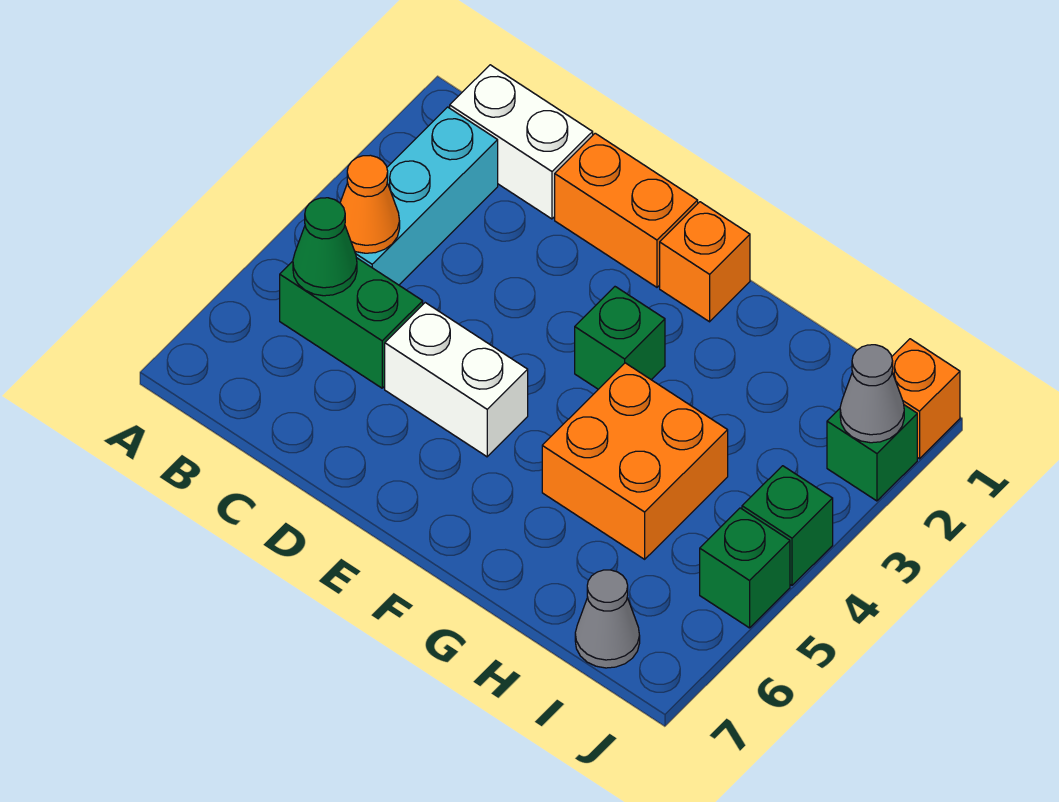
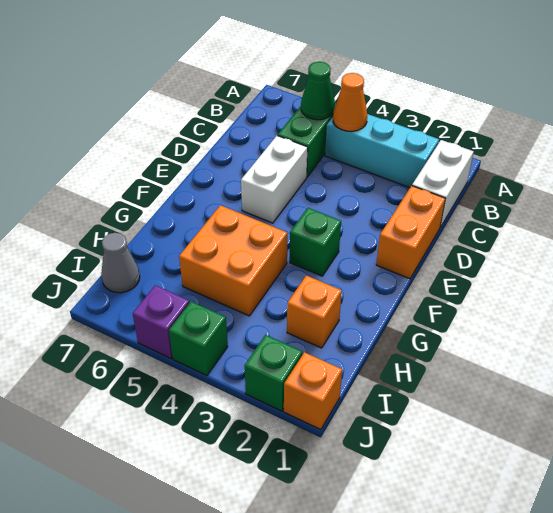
orange brick F1 level 1 -> orange brick H2 level 1
grey cone J2 level 2 -> none
green brick J5 level 1 -> purple brick J5 level 1

